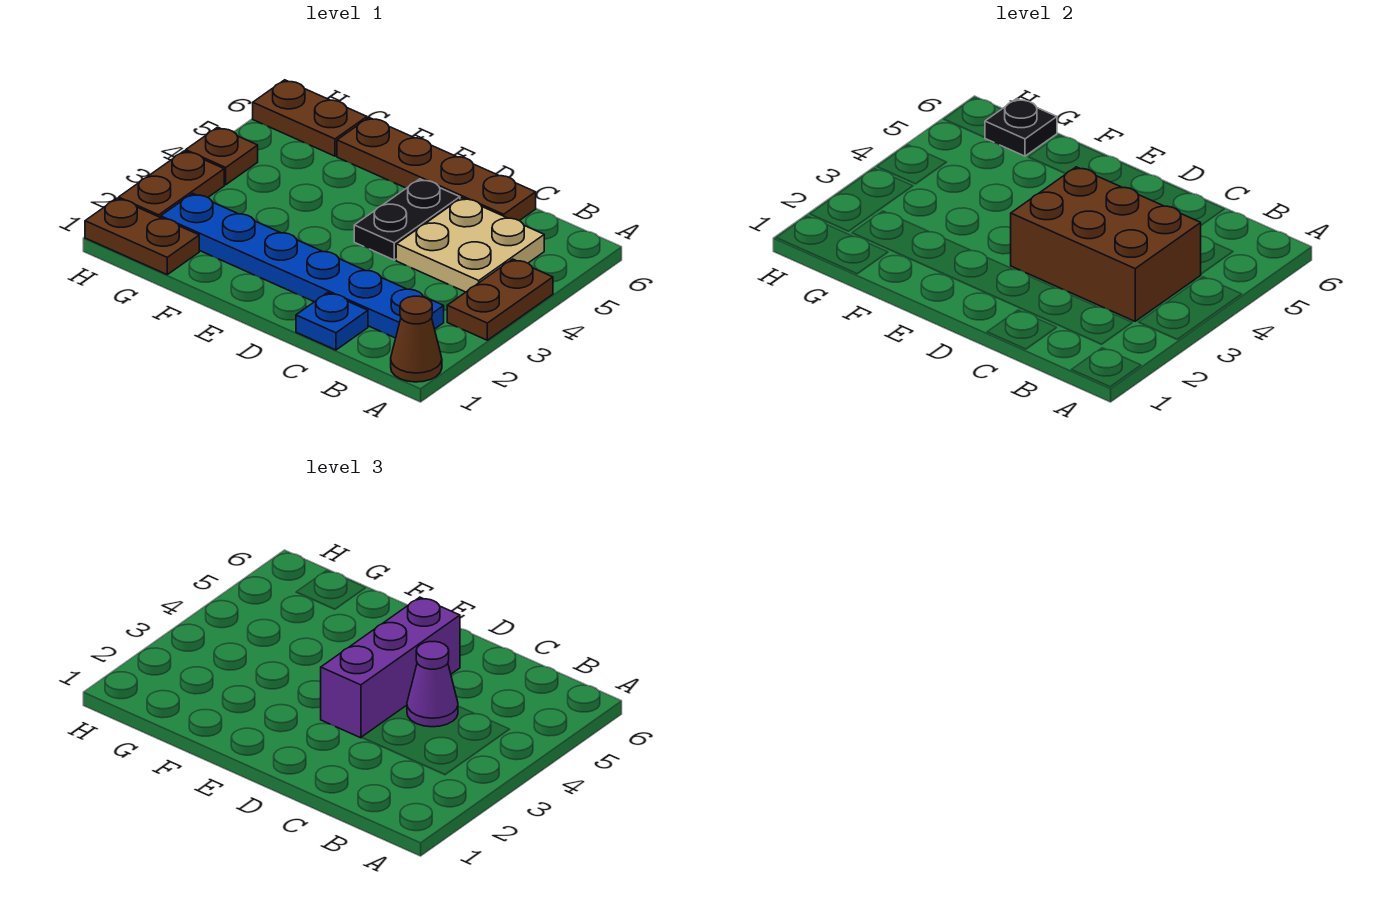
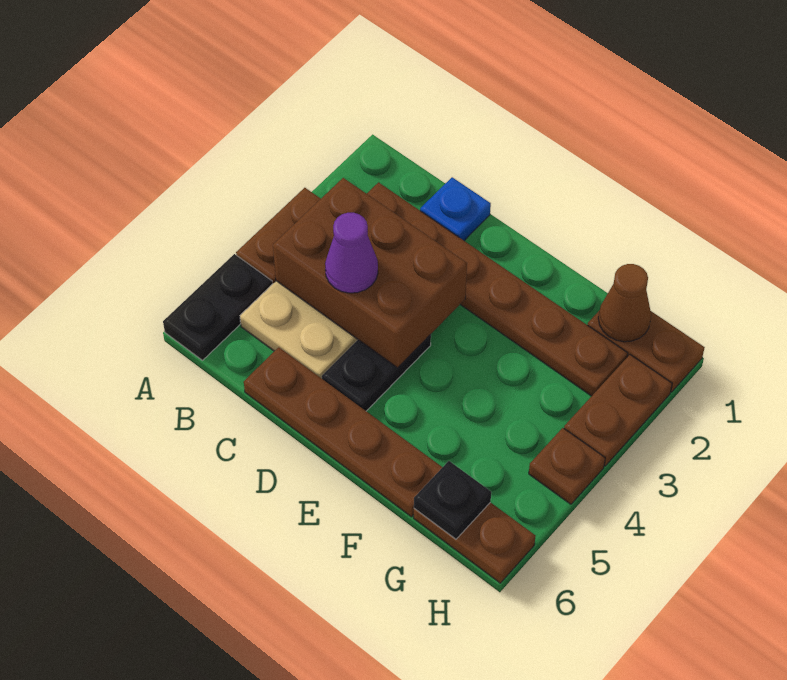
brown cone A1 level 1 -> brown cone G1 level 2
none -> black plate A5:A6 level 1
blue plate B2:G2 level 1 -> brown plate B2:G2 level 1
purple brick D3:D5 level 3 -> none

